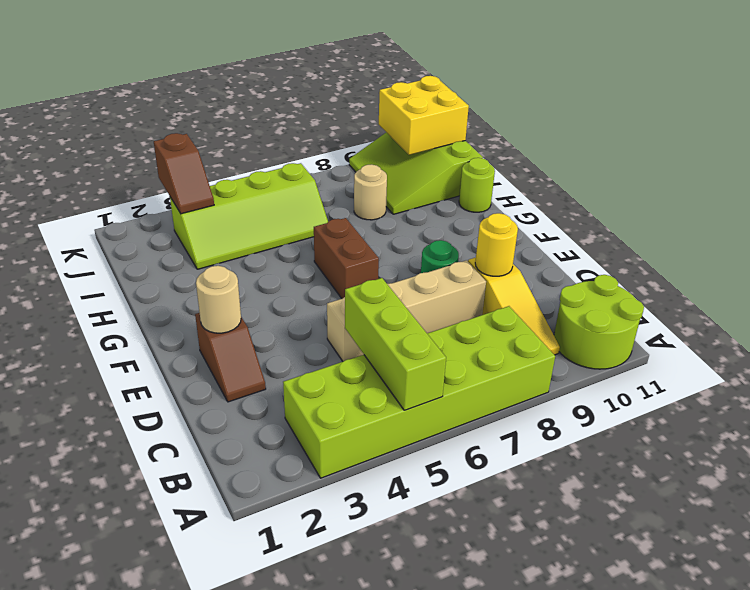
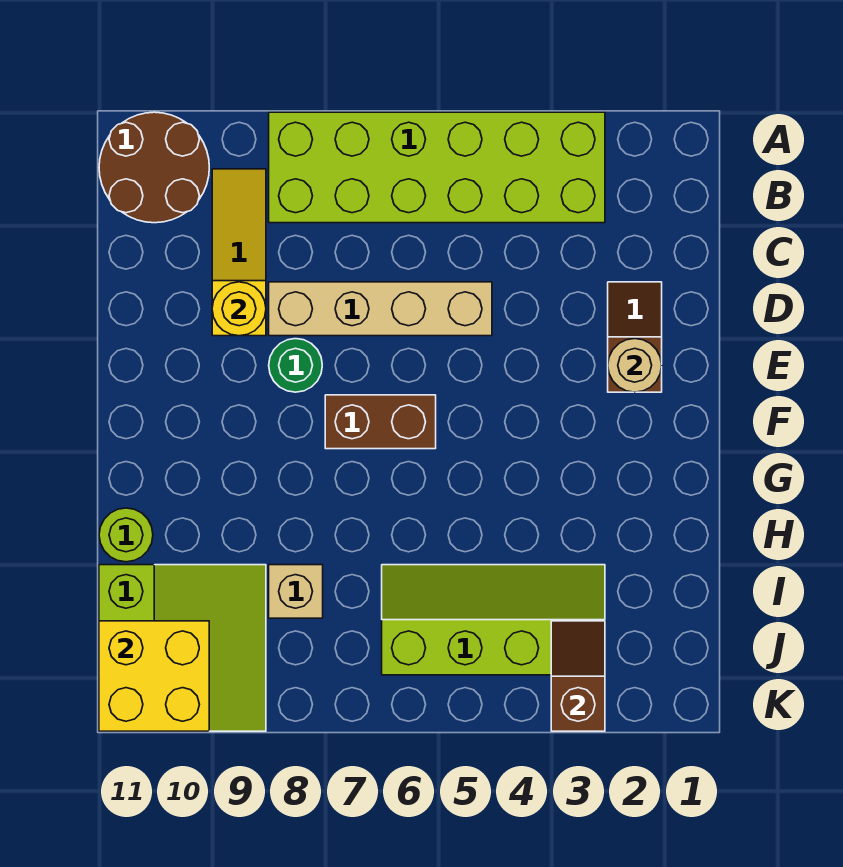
lime brick A5:C5 level 2 -> none
lime round brick A10:B11 level 1 -> brown round brick A10:B11 level 1
brown brick F6:G6 level 1 -> brown brick F6:F7 level 1
tan round brick I8 level 1 -> tan brick I8 level 1

